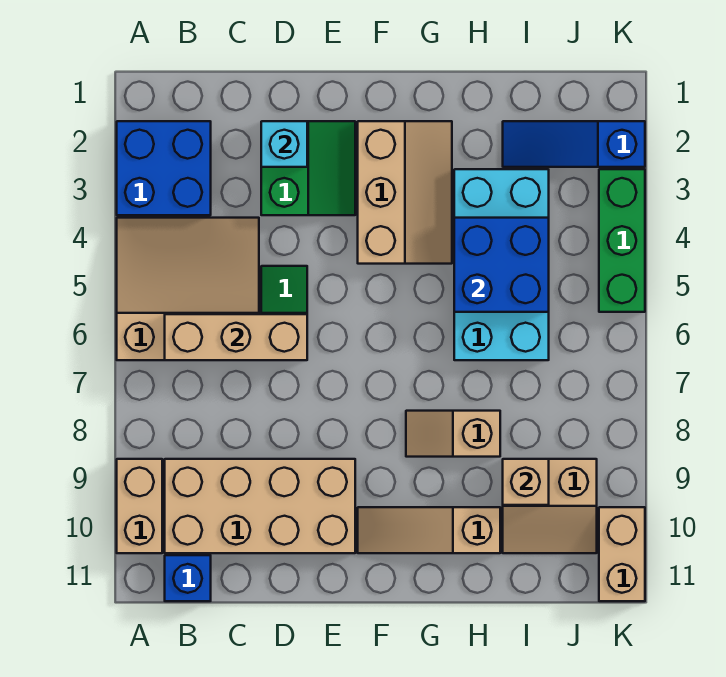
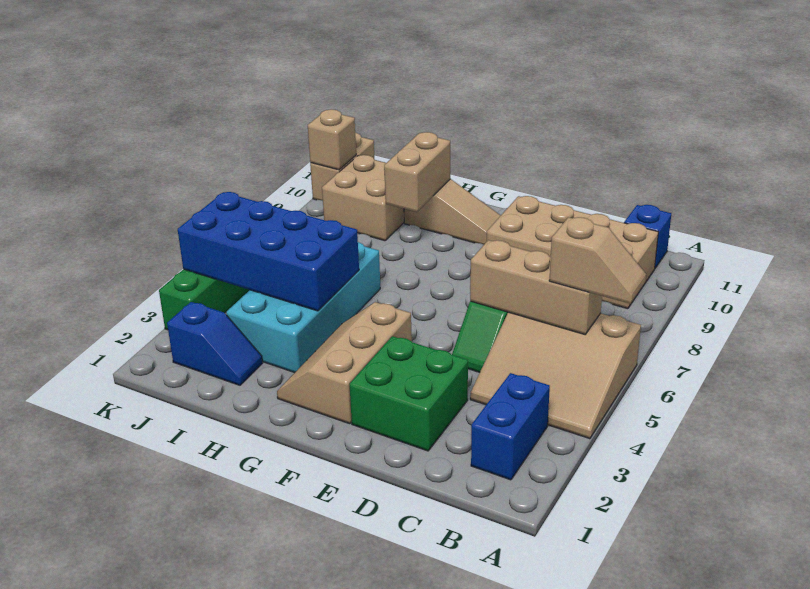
blue brick A2:B3 level 1 -> blue brick B2:B3 level 1
tan brick A9:A10 level 1 -> tan brick H9:H10 level 2
green slope D2:E3 level 1 top D -> green brick D2:E3 level 1
cyan brick D2 level 2 -> none
tan slope G8:H8 level 1 top H -> tan slope A6:B6 level 3 top B
blue brick H4:I5 level 2 -> blue brick H4:K5 level 2
blue slope I2:K2 level 1 top K -> blue slope I2:J2 level 1 top J
tan slope I9:J10 level 1 top 9 -> tan brick I9:J10 level 1
tan brick I9 level 2 -> tan brick K10 level 2

